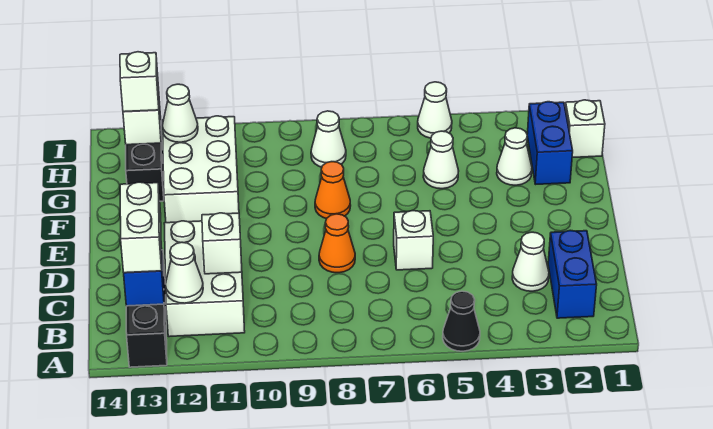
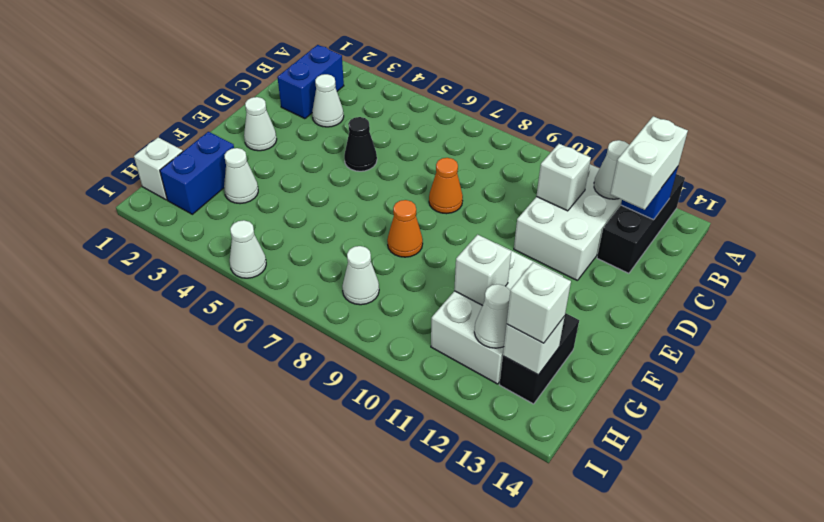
black cone A5 level 1 -> black cone D5 level 1
white brick D6 level 1 -> white brick G11 level 2
white cone G5 level 1 -> white cone E2 level 1

